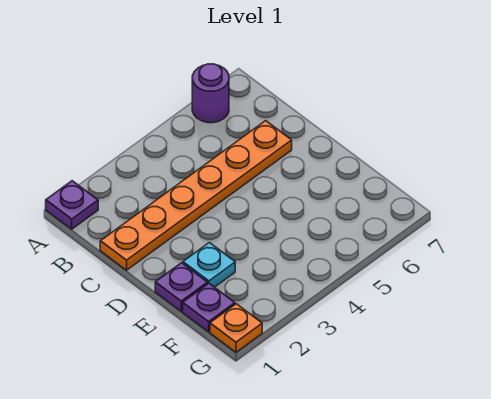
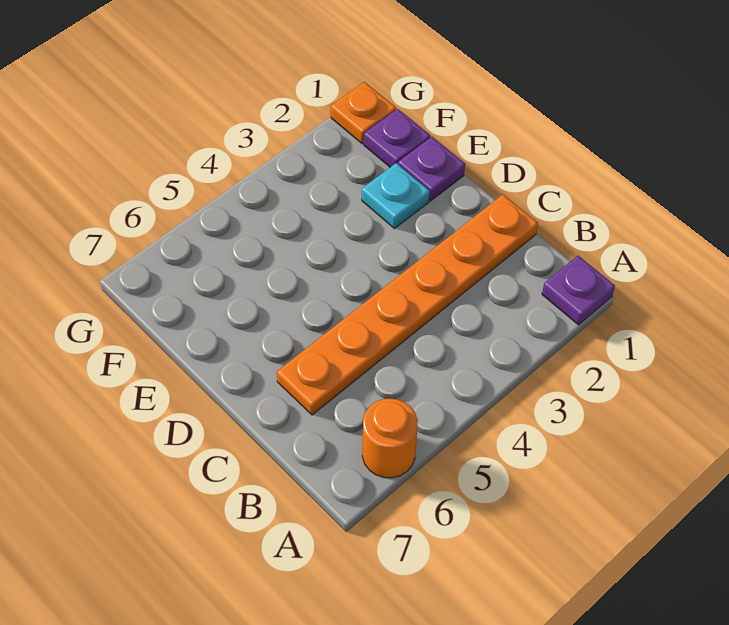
purple round brick A6 level 1 -> orange round brick A6 level 1

